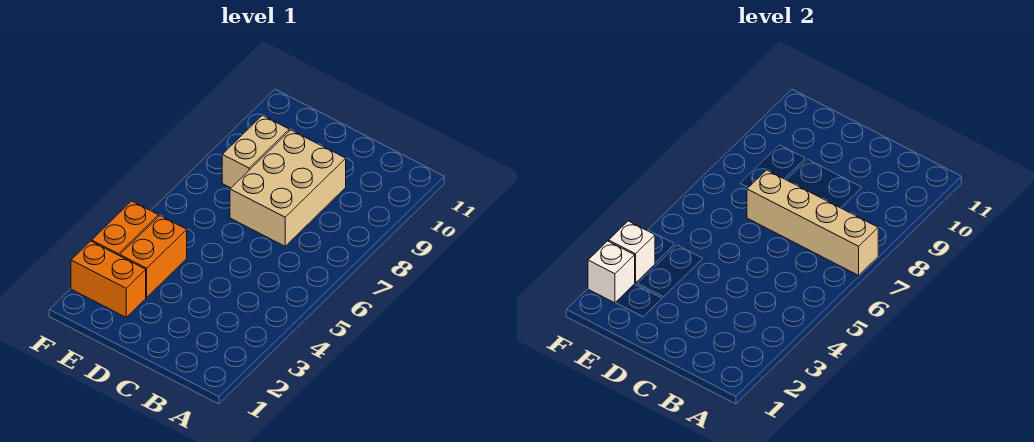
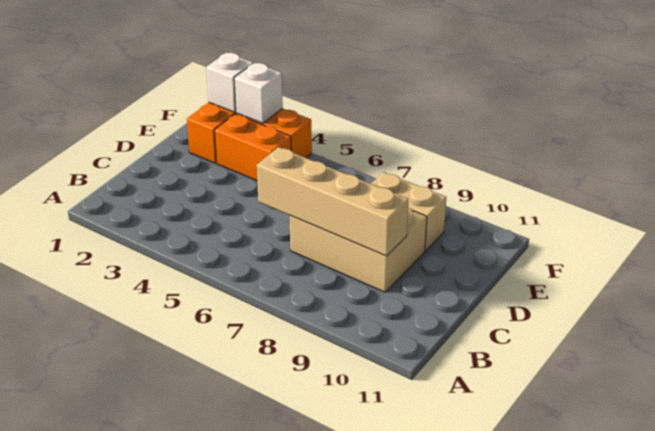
tan brick A7:D7 level 2 -> tan brick C6:C9 level 2

